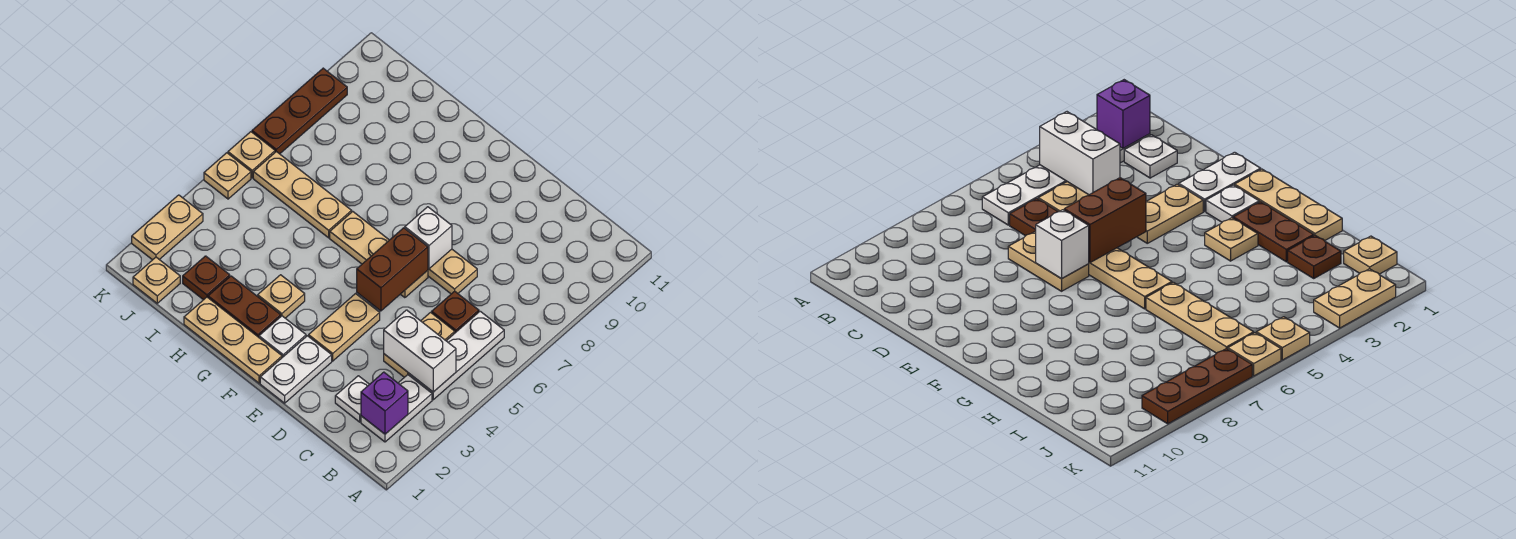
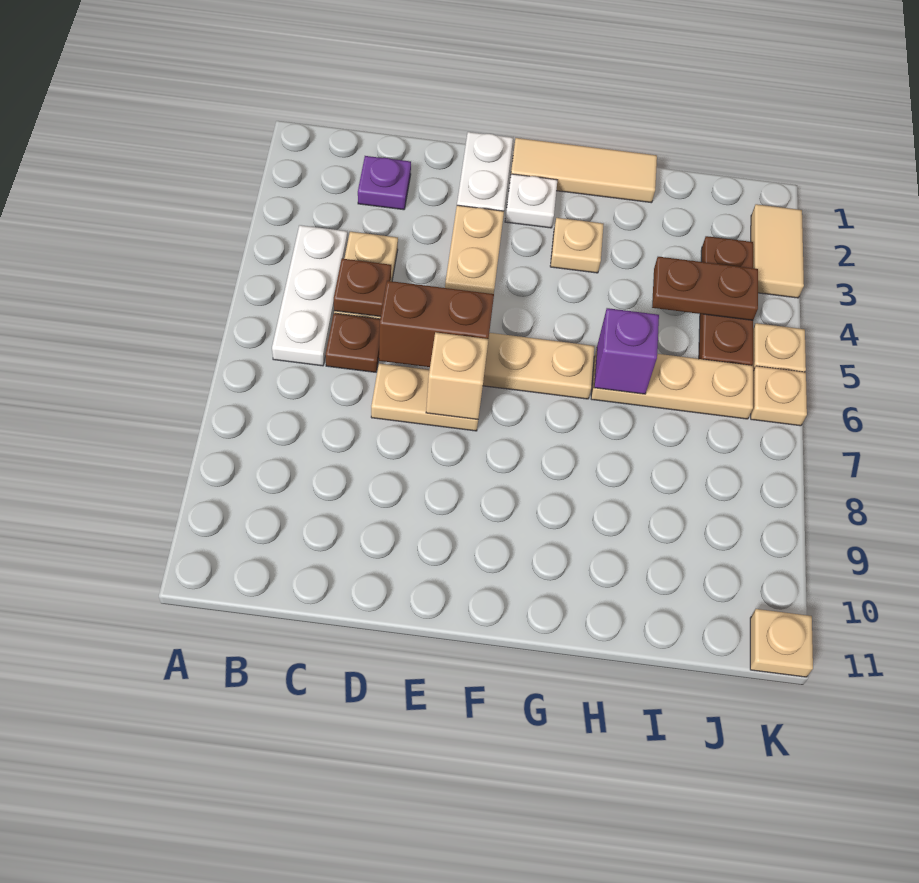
white plate B2:B3 level 1 -> none
purple brick B2 level 2 -> purple brick H6 level 2
white brick B4:C4 level 2 -> none
white plate C2 level 1 -> purple plate C2 level 1
brown brick E5:E6 level 2 -> brown brick D6:E6 level 2
white brick E7 level 2 -> tan brick E7 level 2
tan plate F1:H1 level 1 -> tan tile F1:H1 level 1
brown plate G2:H2 level 1 -> brown plate I4:J4 level 2
brown plate I2 level 1 -> brown plate C5 level 2
tan plate J1 level 1 -> tan plate K11 level 1
tan plate K2:K3 level 1 -> tan tile K2:K3 level 1
brown plate K7:K9 level 1 -> brown plate J3:J5 level 1

